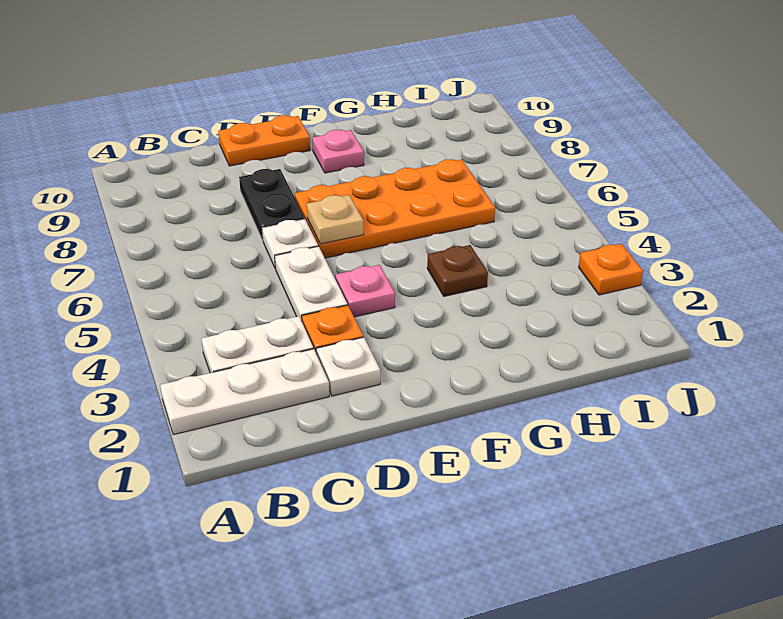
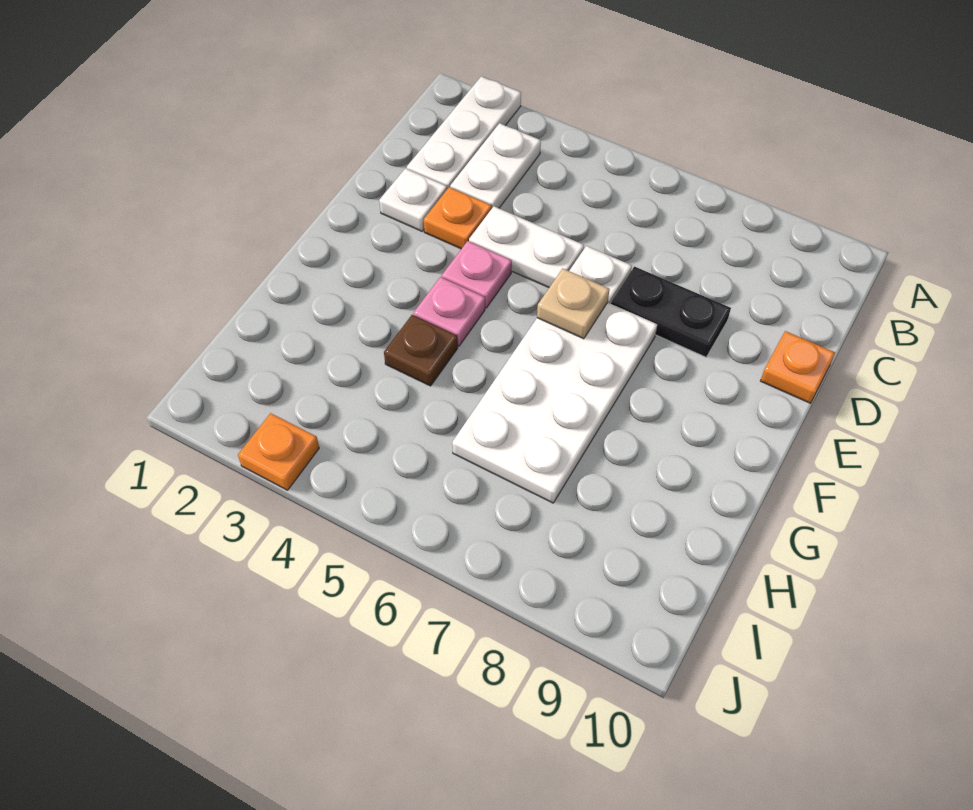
orange plate D10:E10 level 1 -> orange plate D10 level 1
orange plate E6:H7 level 1 -> white plate E6:H7 level 1
pink plate F9 level 1 -> pink plate F4 level 1

